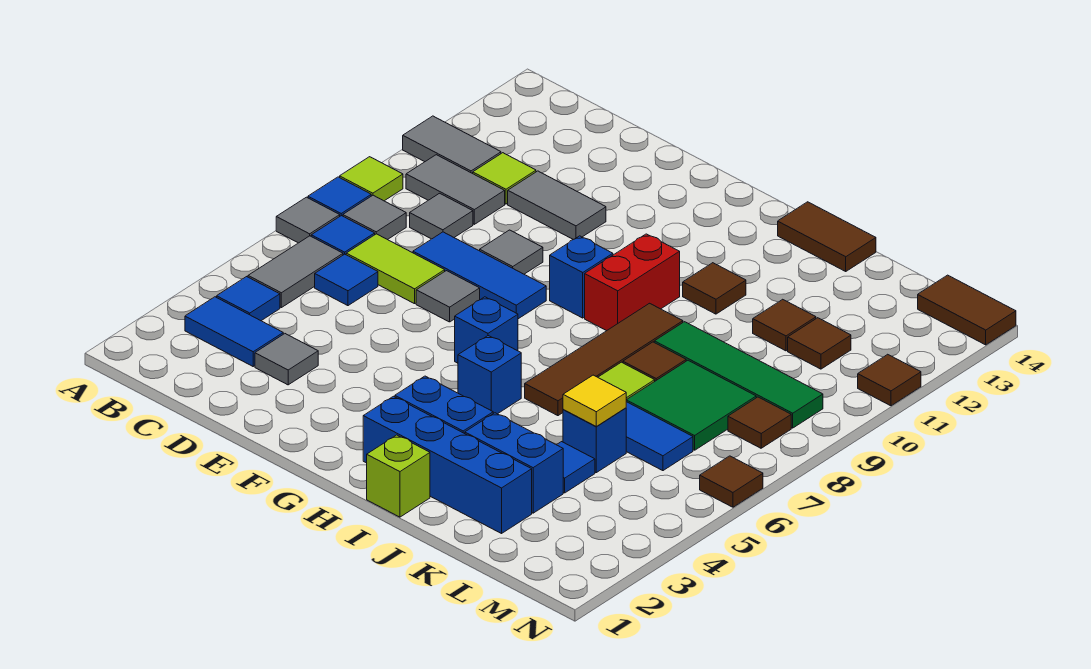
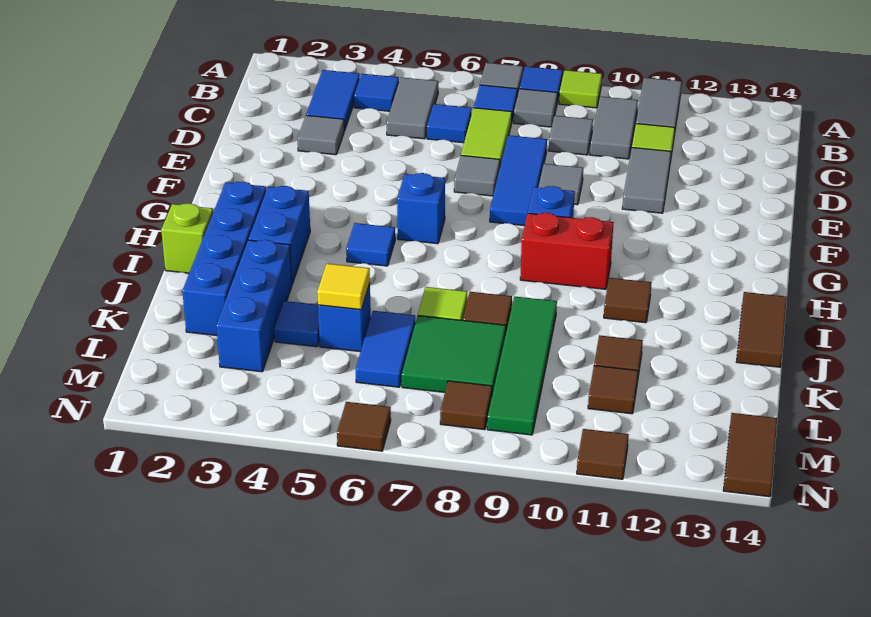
grey tile B5:B6 level 1 -> grey tile B5:C5 level 1
blue brick H5 level 1 -> blue tile H5 level 1
brown tile I6:I9 level 1 -> none
blue brick J3:K3 level 1 -> blue brick J3:L3 level 1

